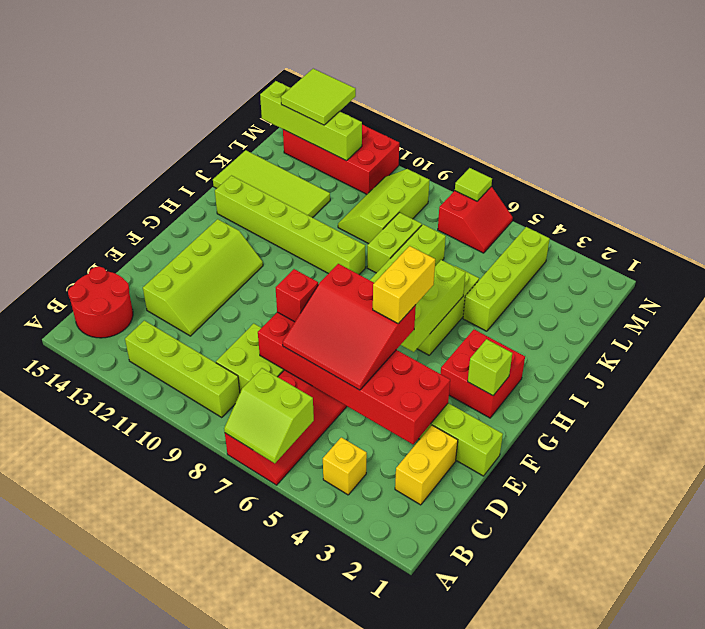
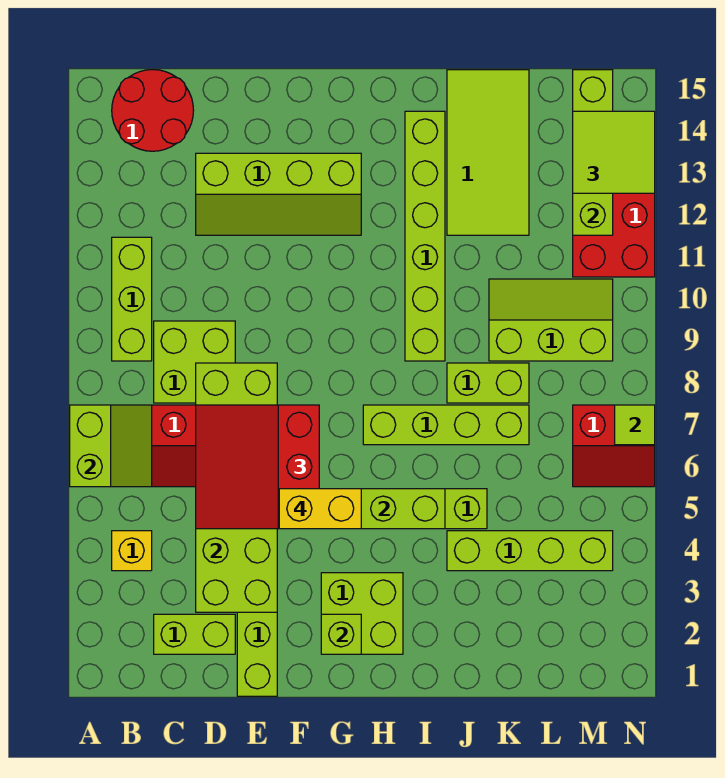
lime slope A6:B7 level 2 top B -> lime slope A6:B7 level 2 top A
lime brick B9:B12 level 1 -> lime brick B9:B11 level 1
yellow brick C2:D2 level 1 -> lime brick C2:D2 level 1
red brick D3:E8 level 2 -> lime brick D3:E8 level 2
red brick E8 level 3 -> none
red brick G2:H3 level 1 -> lime brick G2:H3 level 1

